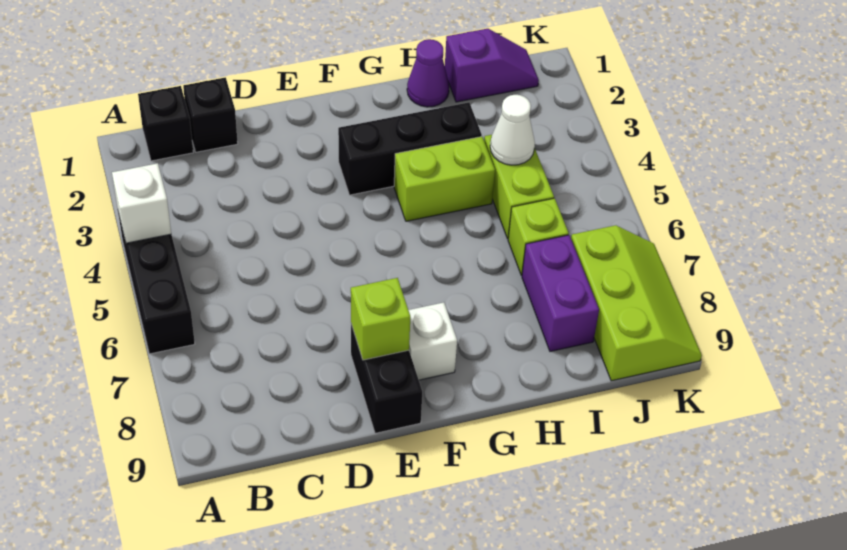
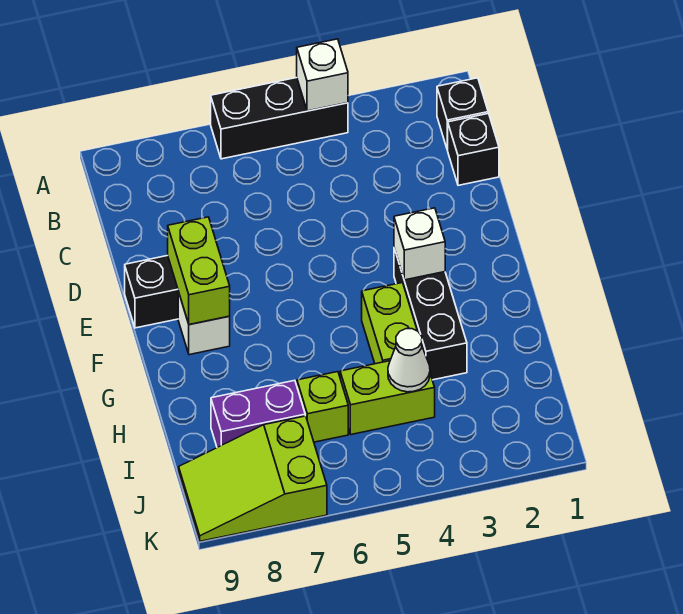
lime brick E8 level 2 -> lime brick E8:F8 level 2
none -> white brick F3 level 2
purple cone H1 level 1 -> none
purple slope I1:J1 level 1 top I -> none
lime slope J7:K9 level 1 top J -> lime slope J7:K9 level 1 top 7

